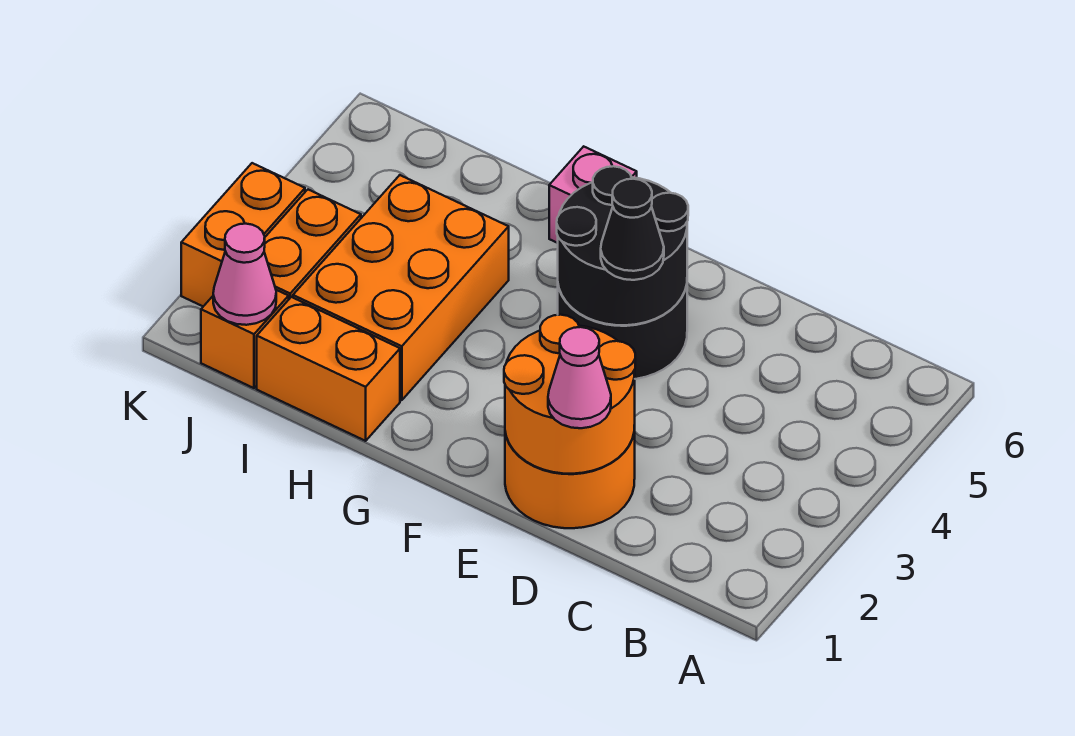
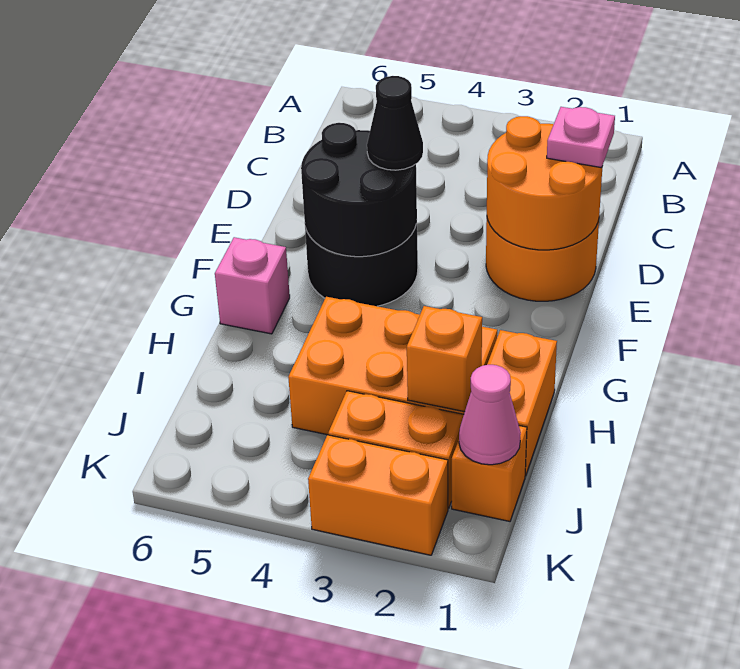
pink cone D1 level 3 -> pink plate D1 level 3
none -> orange brick I2 level 2

